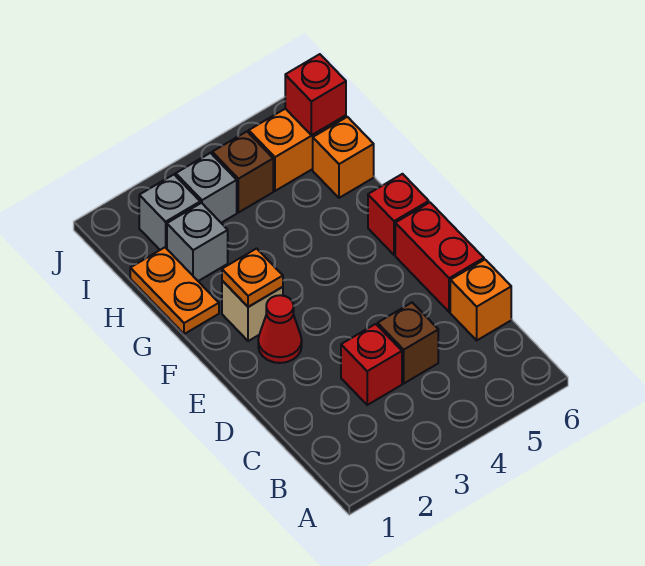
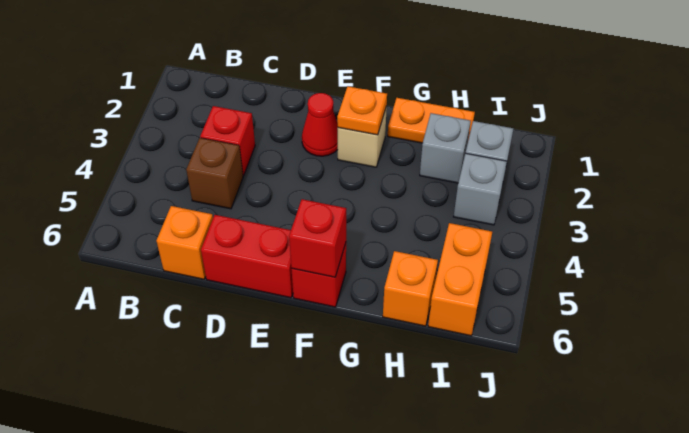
brown brick I4 level 1 -> none
red brick I6 level 2 -> red brick F6 level 2

